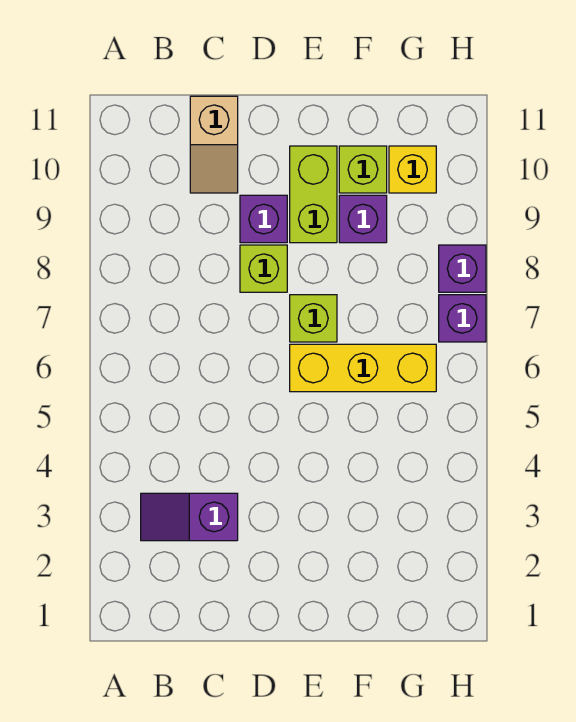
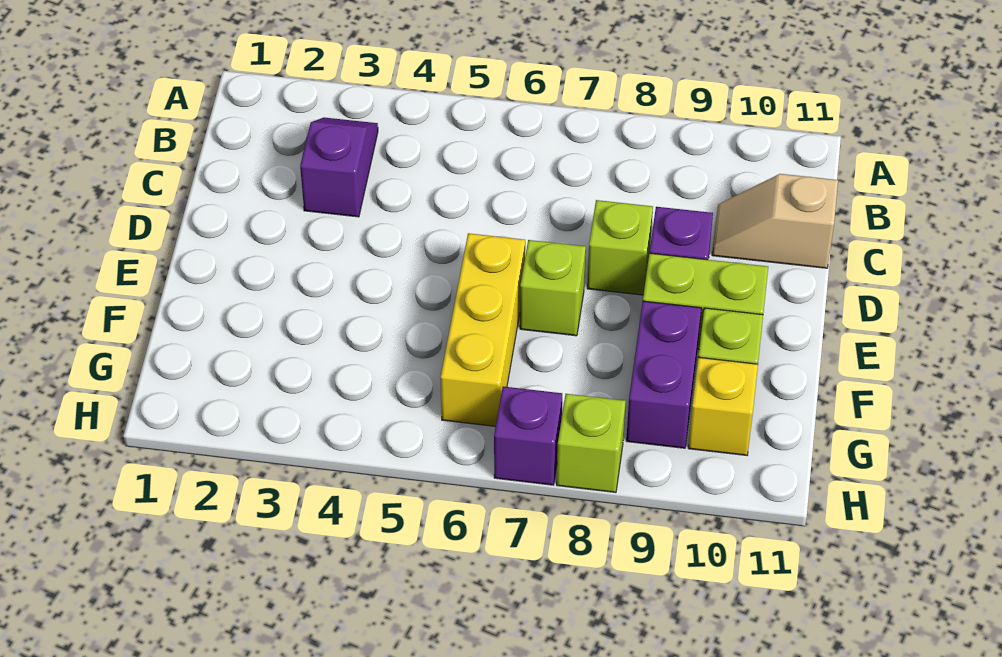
purple brick F9 level 1 -> purple brick F9:G9 level 1
purple brick H8 level 1 -> lime brick H8 level 1

